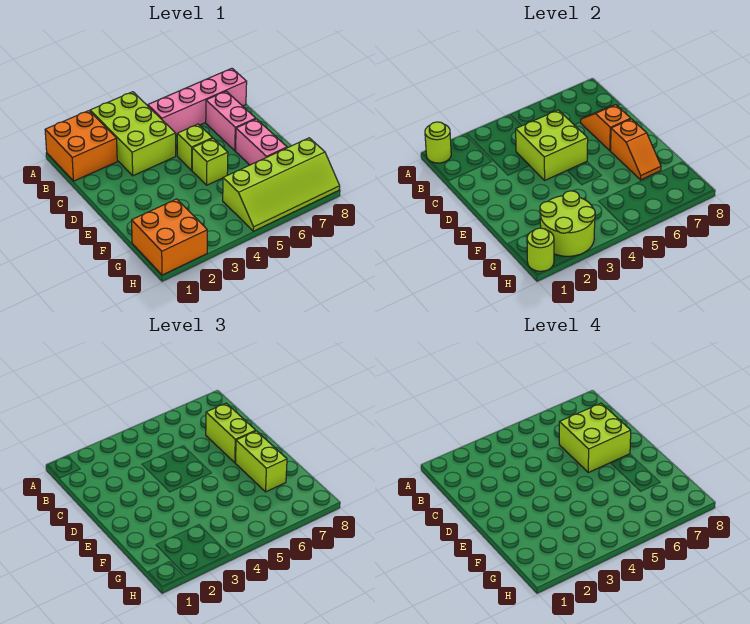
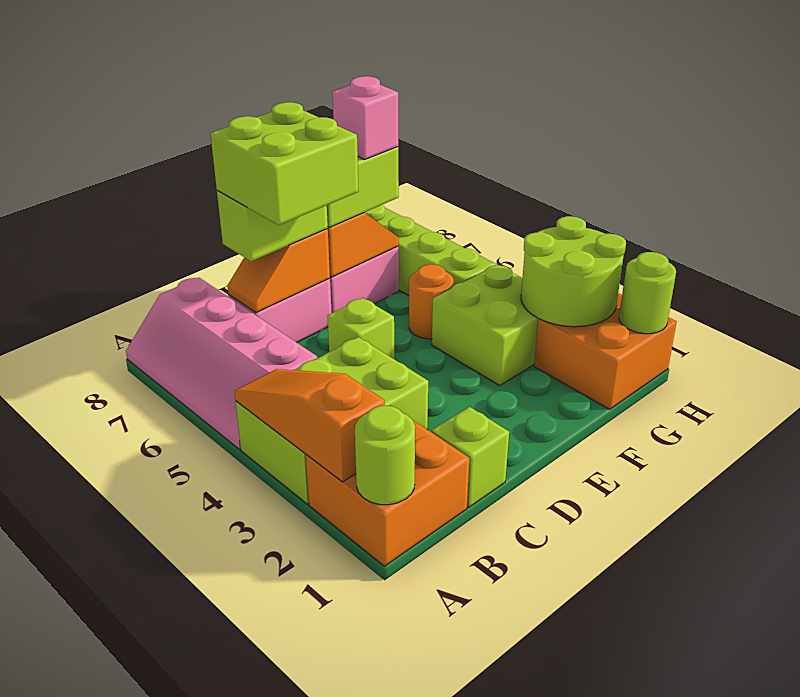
none -> orange slope A2:A4 level 2 top 2
lime brick C4:D5 level 2 -> lime brick F3:G4 level 1
lime brick E5 level 1 -> lime brick C1 level 1
none -> orange round brick F5 level 1
none -> pink brick F7 level 4

